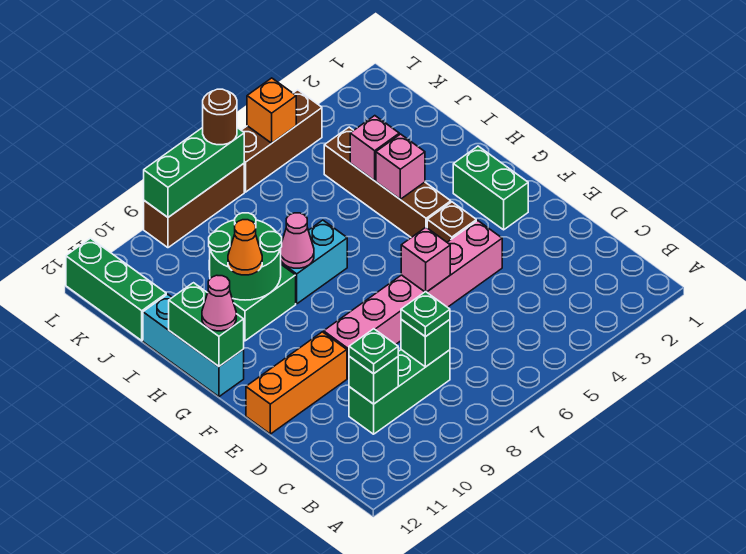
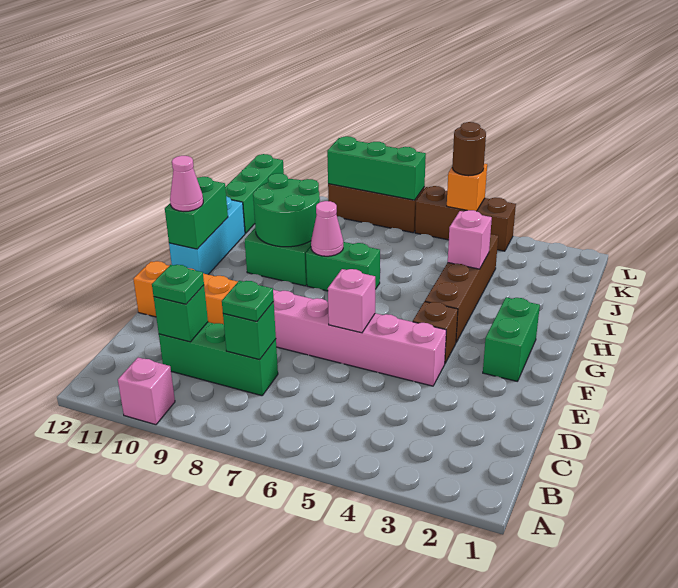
pink brick H4 level 2 -> pink brick A10 level 1
cyan brick H7:H8 level 1 -> green brick H7:H8 level 1
orange cone H10 level 3 -> none
brown round brick L7 level 3 -> brown round brick L5 level 3

